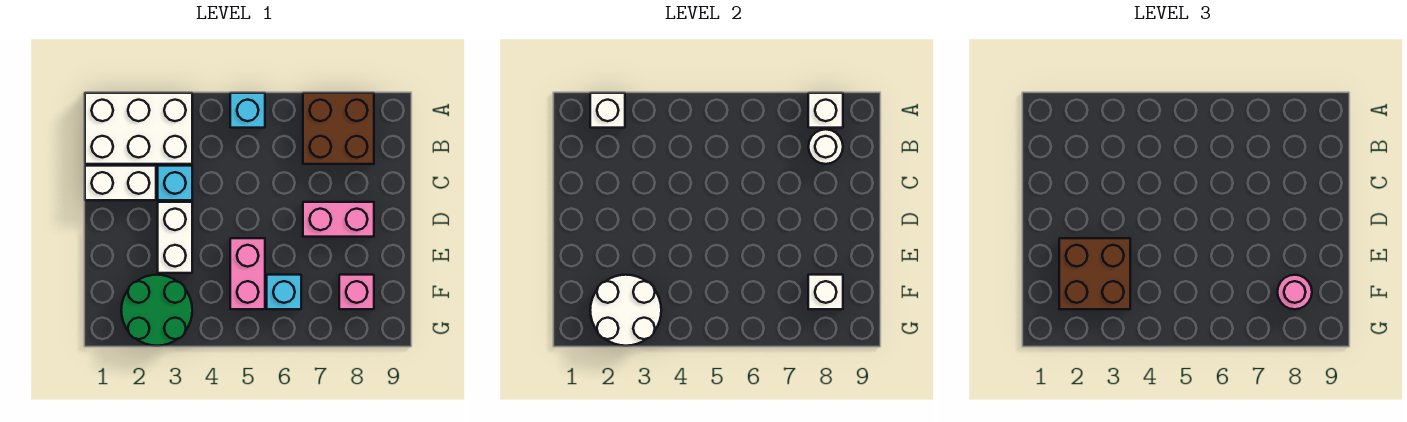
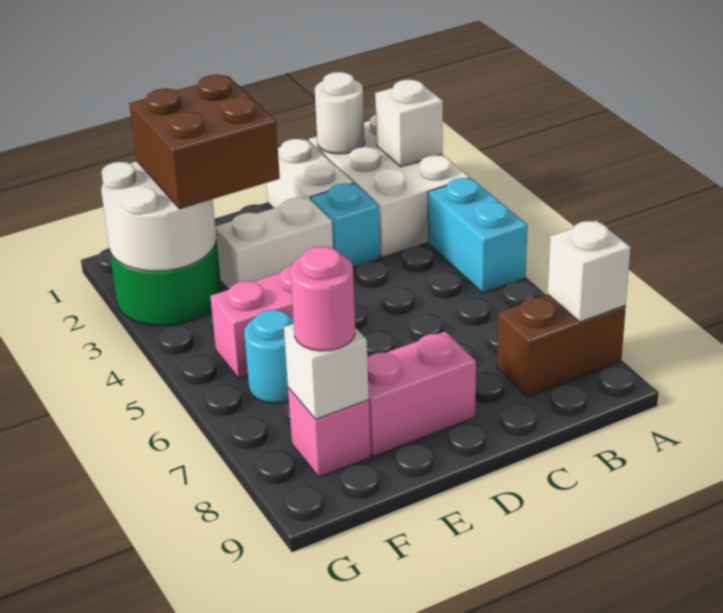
cyan brick A5 level 1 -> cyan brick A4:A5 level 1
brown brick A7:B8 level 1 -> brown brick A8:B8 level 1
white round brick B8 level 2 -> white round brick B1 level 2
pink brick D7:D8 level 1 -> pink brick D8:E8 level 1
cyan brick F6 level 1 -> cyan round brick F6 level 1

